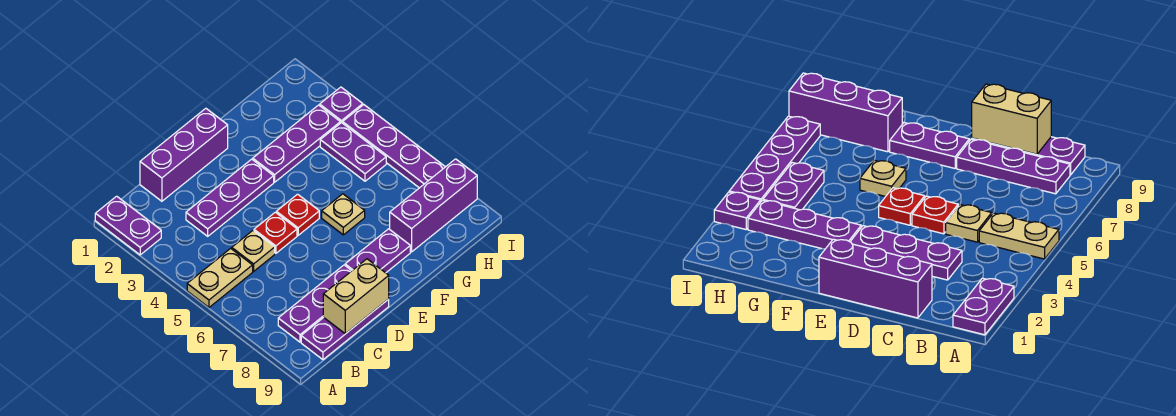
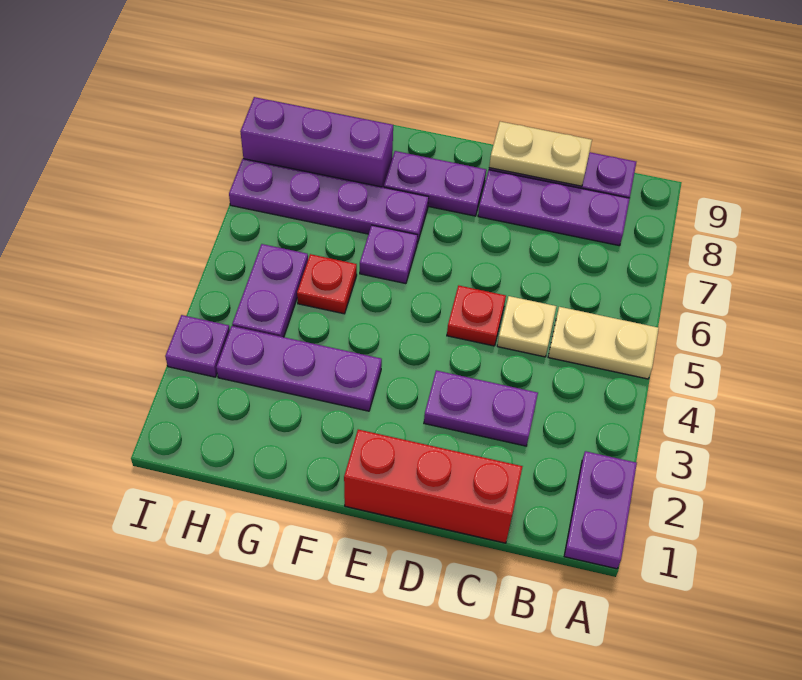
purple brick C1:E1 level 1 -> red brick C1:E1 level 1
purple plate C3:E3 level 1 -> purple plate C3:D3 level 1
tan brick C9:D9 level 2 -> tan plate C9:D9 level 2
red plate E5 level 1 -> red plate G5 level 1
tan plate F6 level 1 -> purple plate F6 level 1
purple plate I4:I7 level 1 -> purple plate F7:I7 level 1

